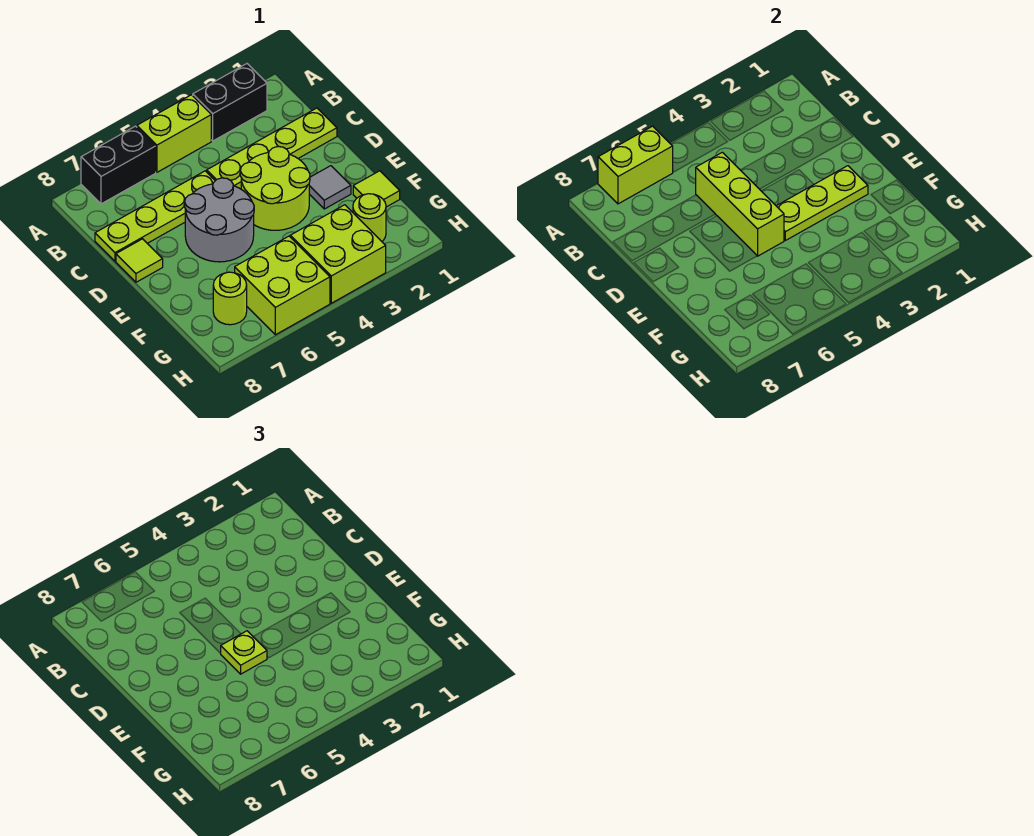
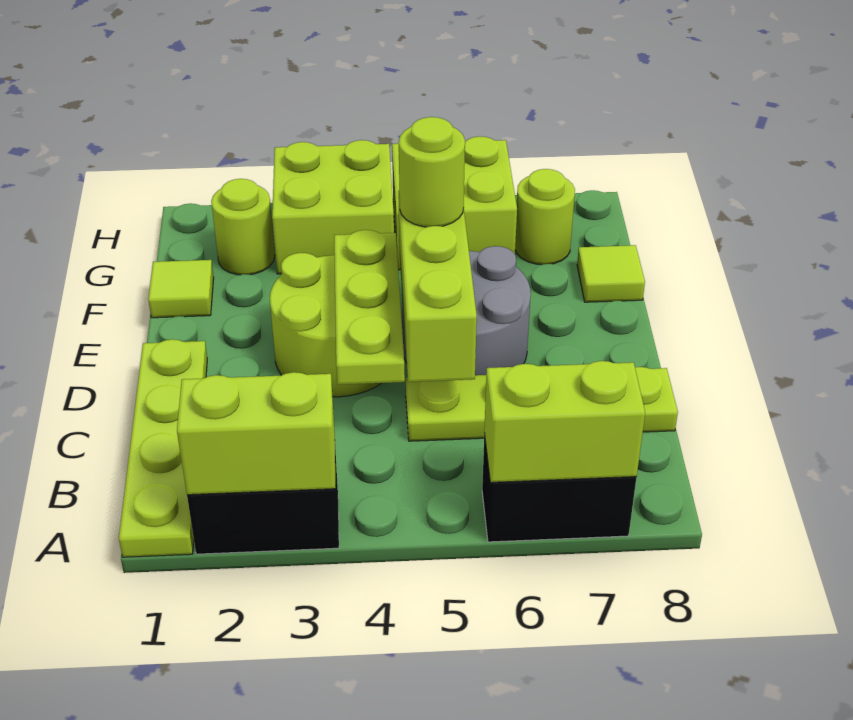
lime brick A4:A5 level 1 -> lime brick A2:A3 level 2
lime plate C1:C4 level 1 -> lime plate A1:D1 level 1
lime tile D8 level 1 -> lime tile F8 level 1
grey tile E2 level 1 -> none
lime plate E2:E4 level 2 -> lime plate C4:E4 level 2
lime plate E5 level 3 -> lime round brick E5 level 3

